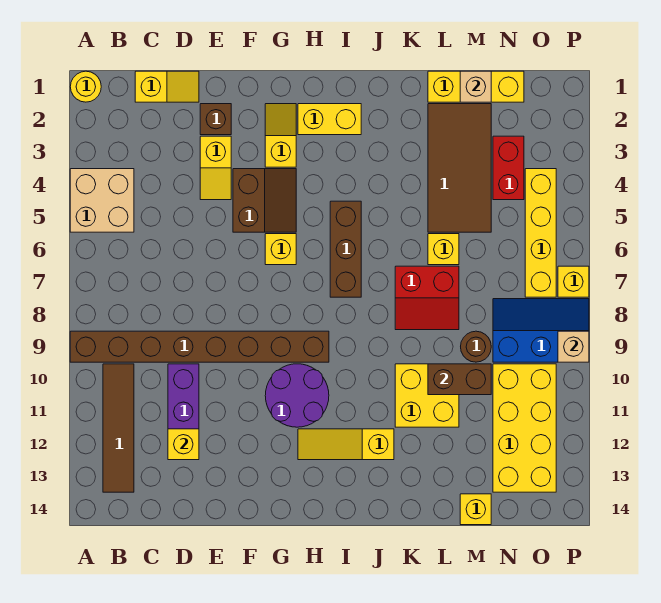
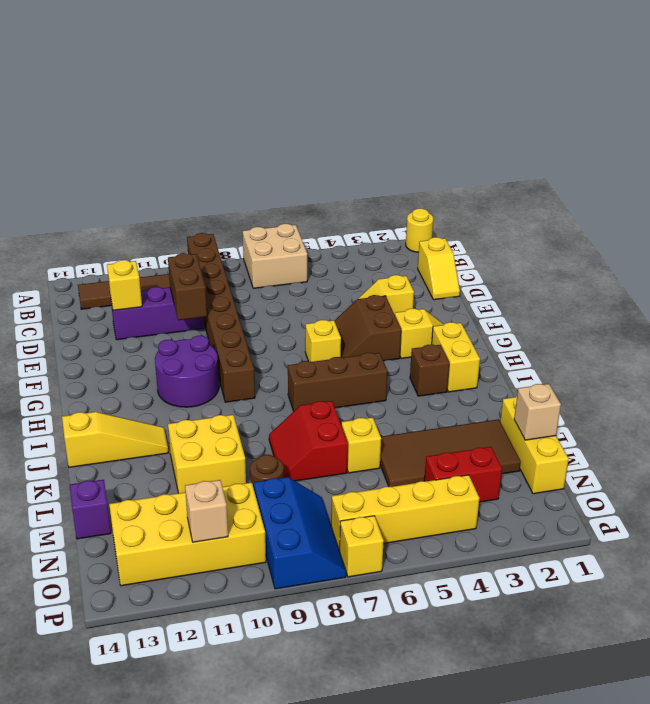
tan brick A4:B5 level 1 -> tan brick A6:B7 level 1
brown brick E2 level 1 -> brown brick I3 level 1
brown slope F4:G5 level 1 top F -> brown slope F4:G5 level 1 top 4
yellow slope H12:J12 level 1 top J -> yellow slope J12:J14 level 1 top 14
brown brick L10:M10 level 2 -> brown brick D10:E10 level 2
yellow brick M14 level 1 -> purple brick M14 level 1
tan brick P9 level 2 -> tan brick O11 level 2

